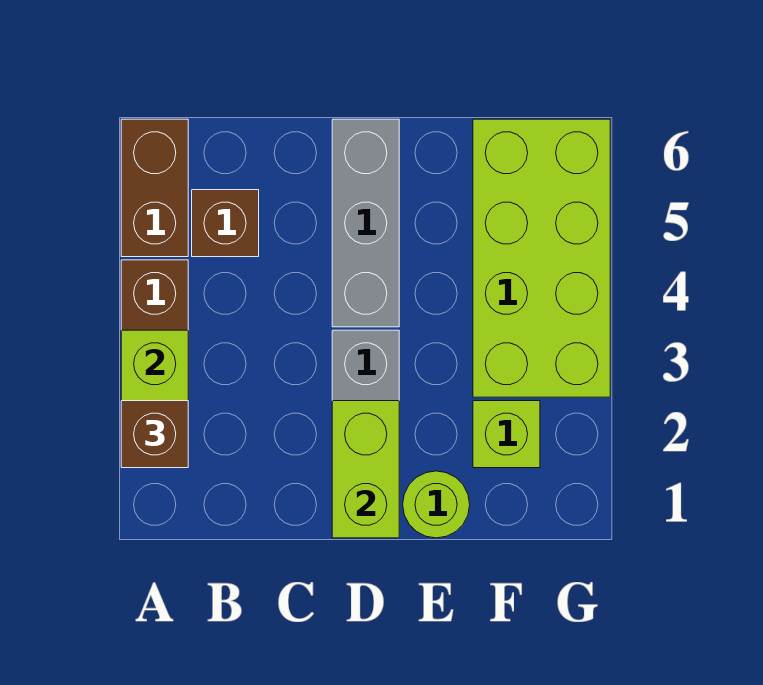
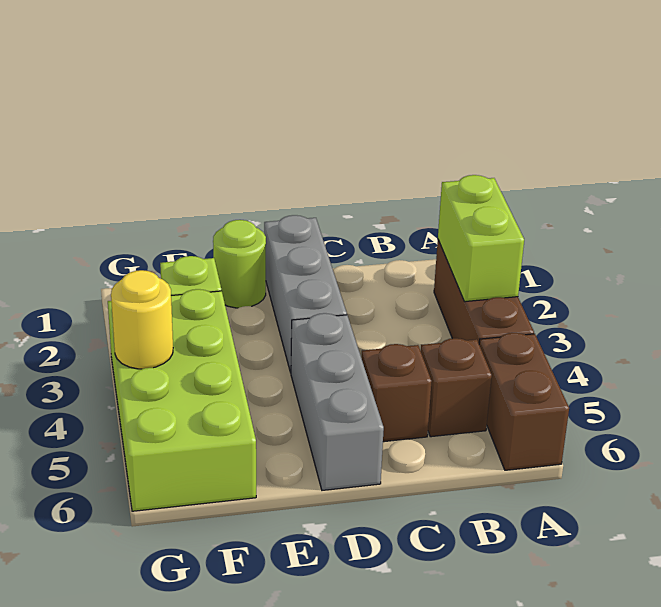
brown brick A2 level 3 -> brown brick C5 level 1
lime brick D1:D2 level 2 -> none
none -> yellow round brick G4 level 2

